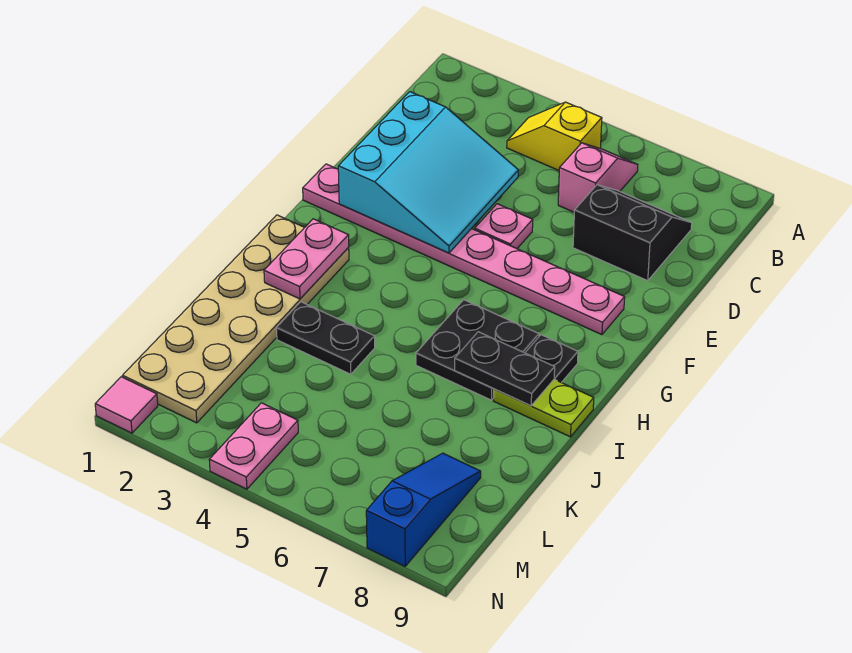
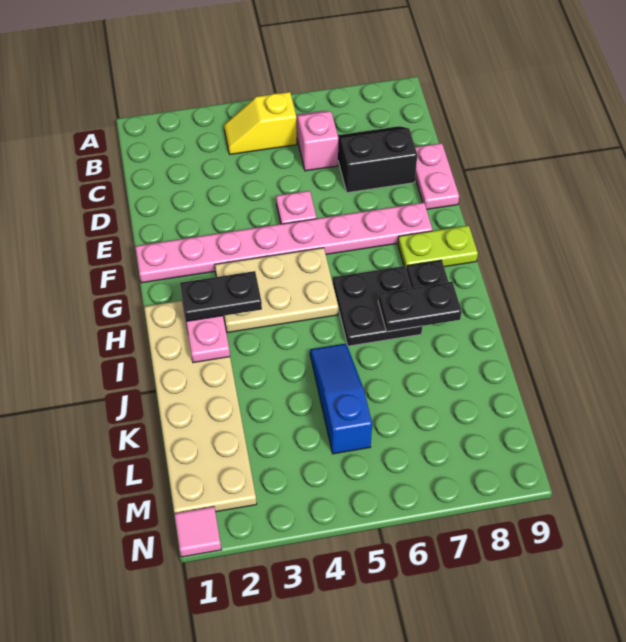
cyan slope D2:F4 level 2 top 2 -> none
none -> tan plate G3:H5 level 1
lime plate I8:I9 level 1 -> lime plate G8:G9 level 1
black plate J3:J4 level 1 -> black plate H2:H3 level 3
blue slope L8:N8 level 1 top N -> blue slope J5:L5 level 1 top L
pink plate M4:N4 level 1 -> pink plate D9:E9 level 1

